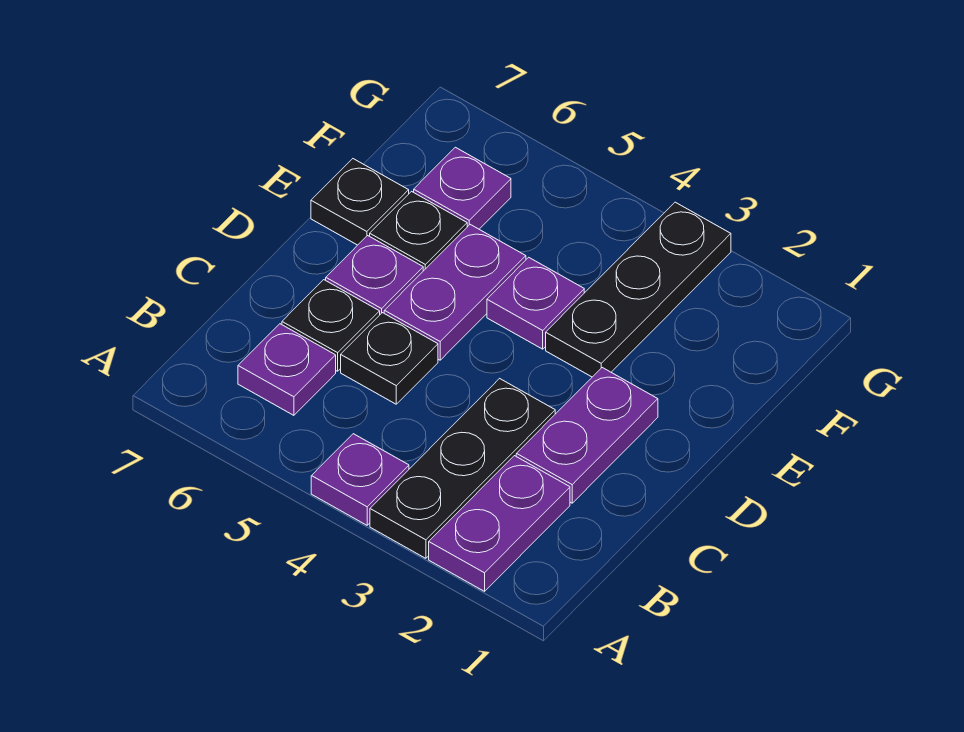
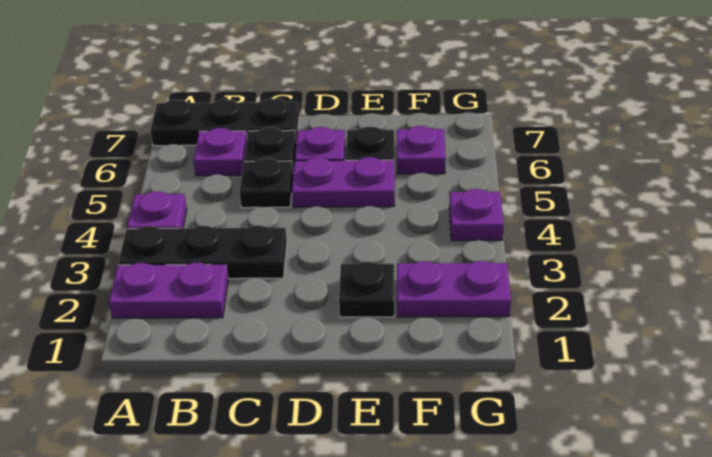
purple plate C2:D2 level 1 -> purple plate F2:G2 level 1
black plate E3:G3 level 1 -> black plate A7:C7 level 1
purple plate E4 level 1 -> purple plate G4 level 1
black plate E7 level 1 -> black plate E2 level 1

